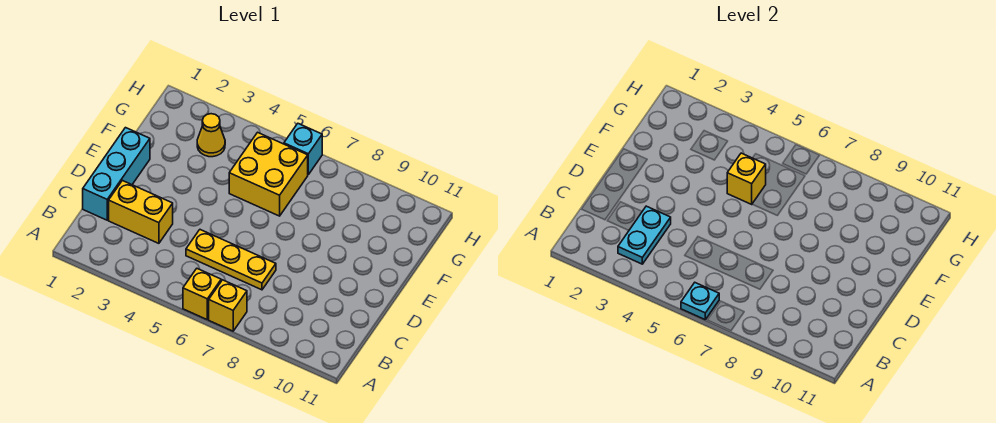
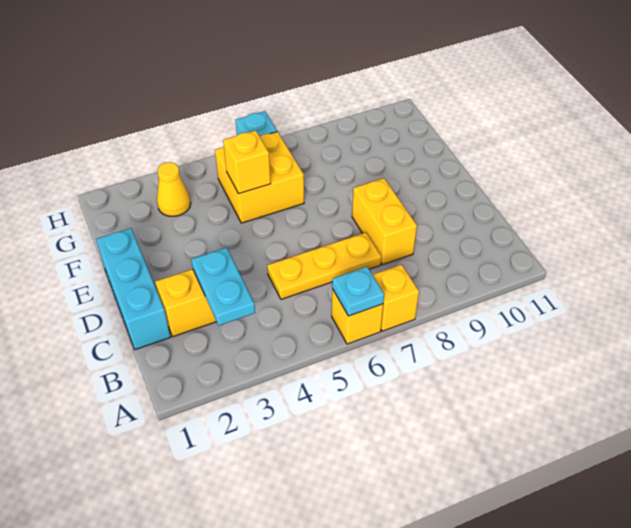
none -> yellow brick C8:D8 level 1

